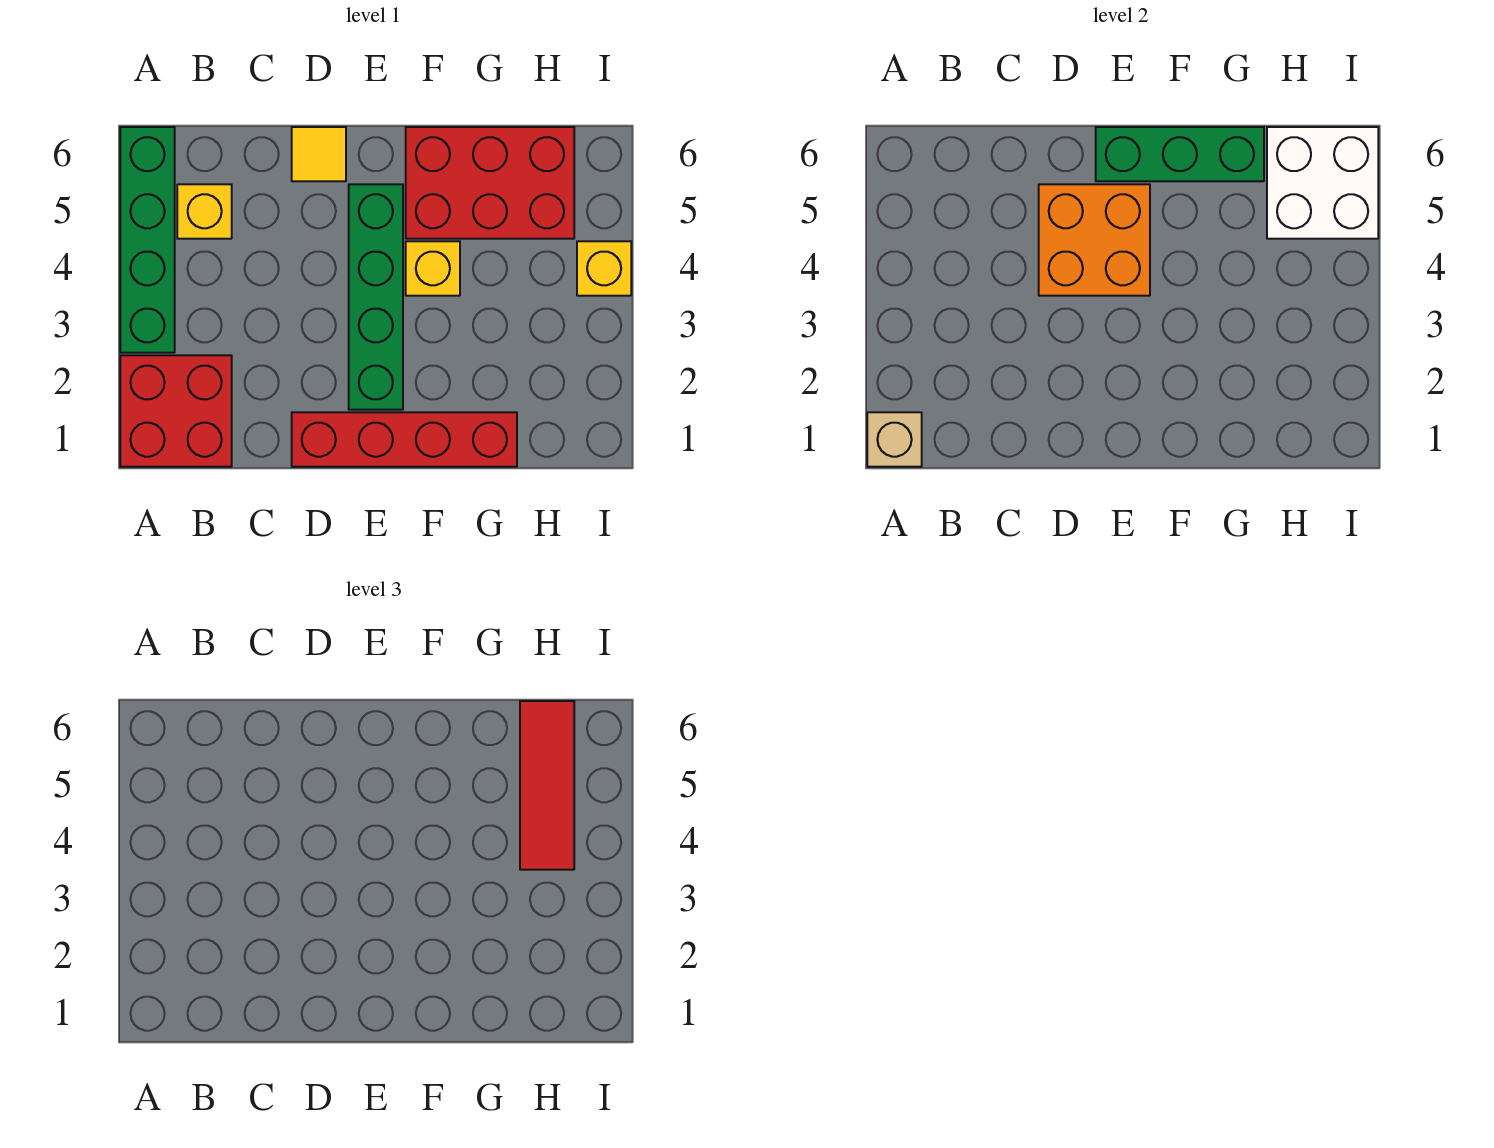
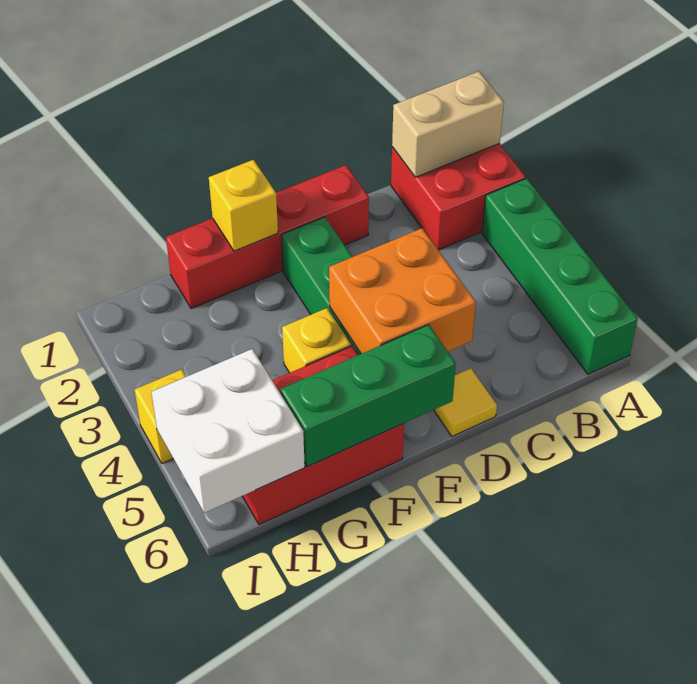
tan brick A1 level 2 -> tan brick A1:B1 level 2
yellow brick B5 level 1 -> yellow brick F1 level 2
red tile H4:H6 level 3 -> none

